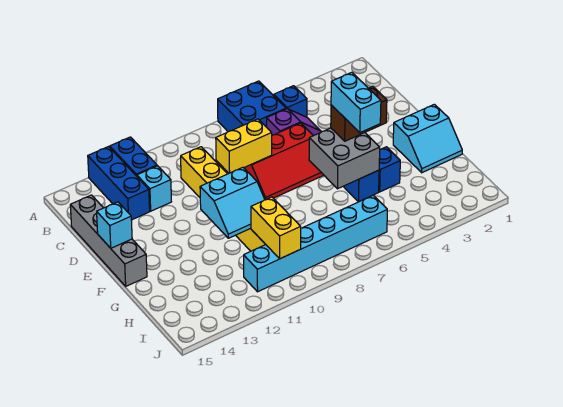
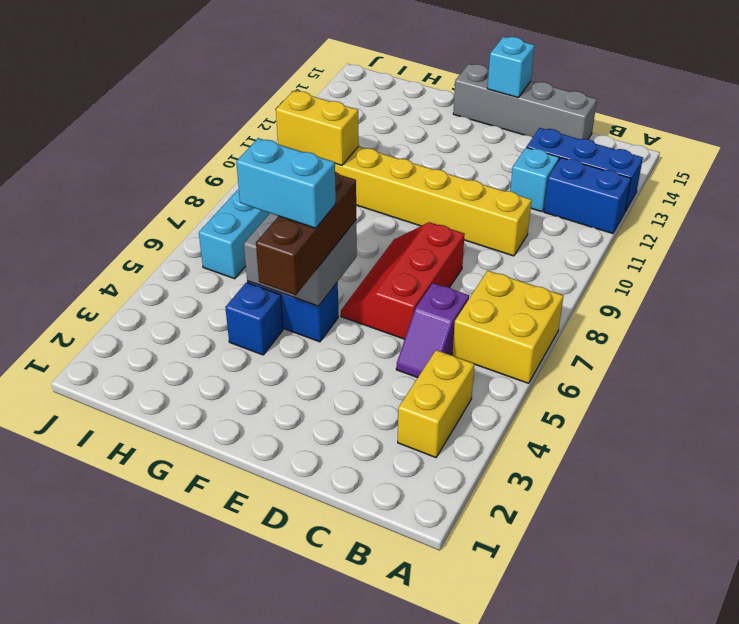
blue brick A6:B7 level 1 -> yellow brick A6:B7 level 1
blue brick B5 level 1 -> none
yellow brick D8:D9 level 2 -> yellow brick B3:B4 level 1
cyan slope F1:G2 level 1 top F -> none
brown brick F4:F5 level 3 -> brown brick F4:F6 level 3
cyan slope F10:G11 level 2 top F -> none

